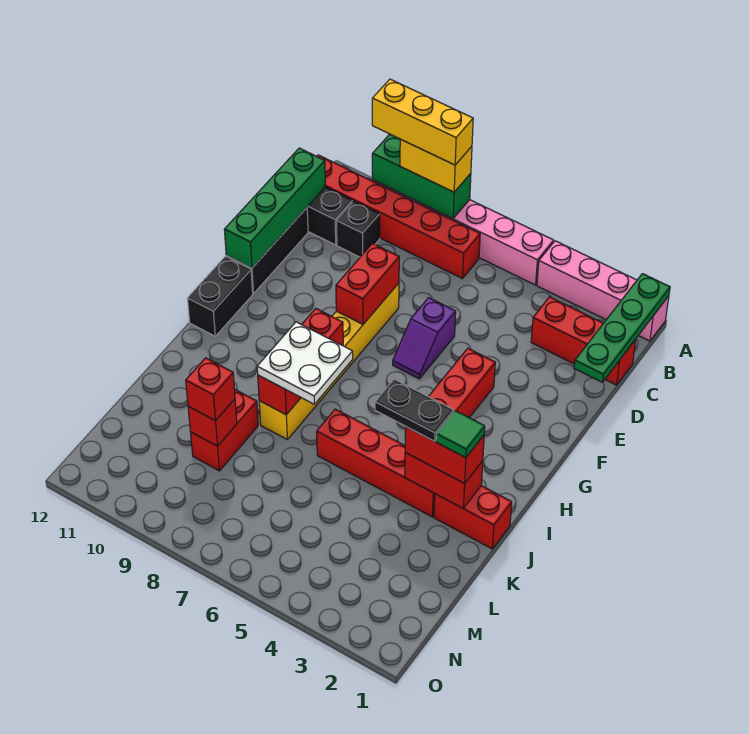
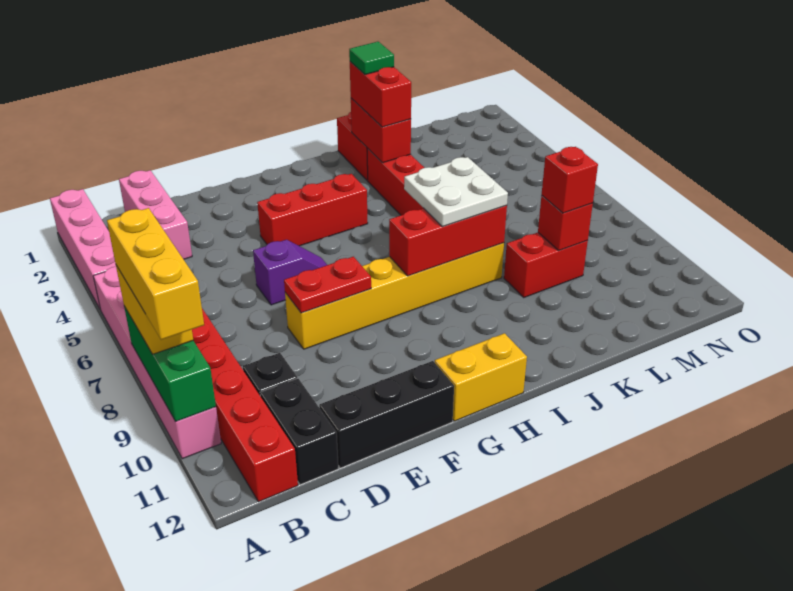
green plate A1:D1 level 2 -> none
red brick C1:C3 level 1 -> pink brick C1:C3 level 1
green brick C12:F12 level 2 -> none
red brick E8:F8 level 2 -> red plate E8:F8 level 2
black brick G12:H12 level 1 -> yellow brick G12:H12 level 1
black plate J3:J4 level 4 -> none

